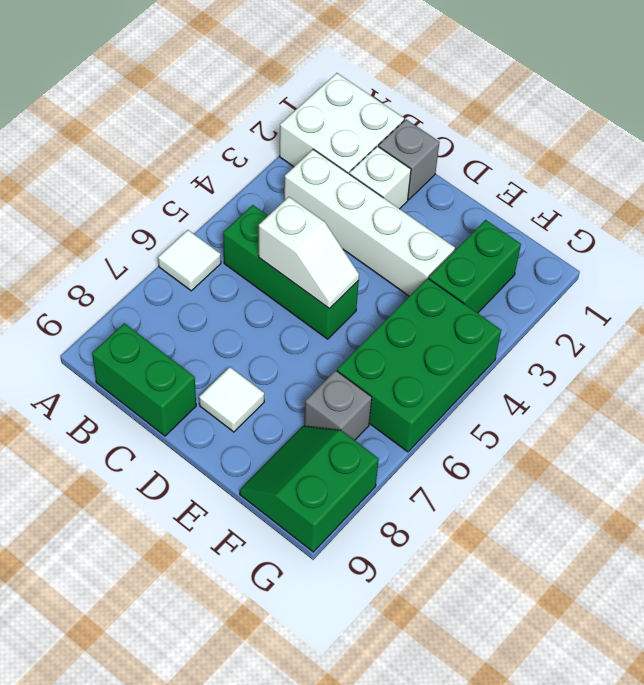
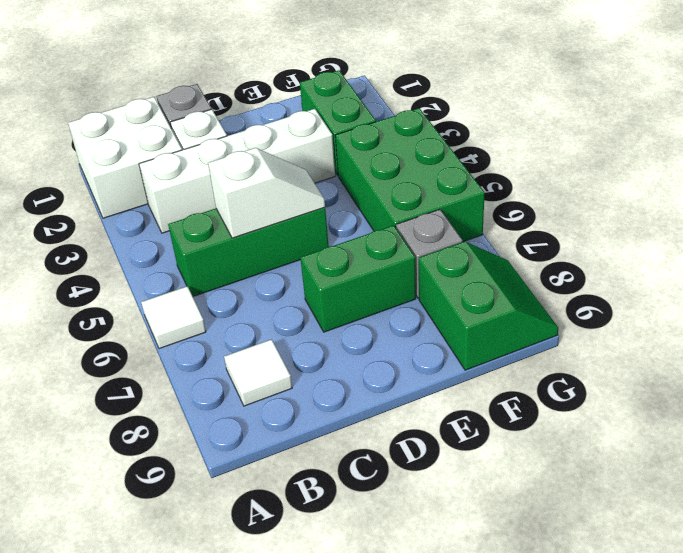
green brick B9:C9 level 1 -> green brick D7:E7 level 1
white tile D8 level 1 -> white tile B8 level 1
green slope F8:G9 level 1 top G -> green slope F8:G9 level 1 top F

